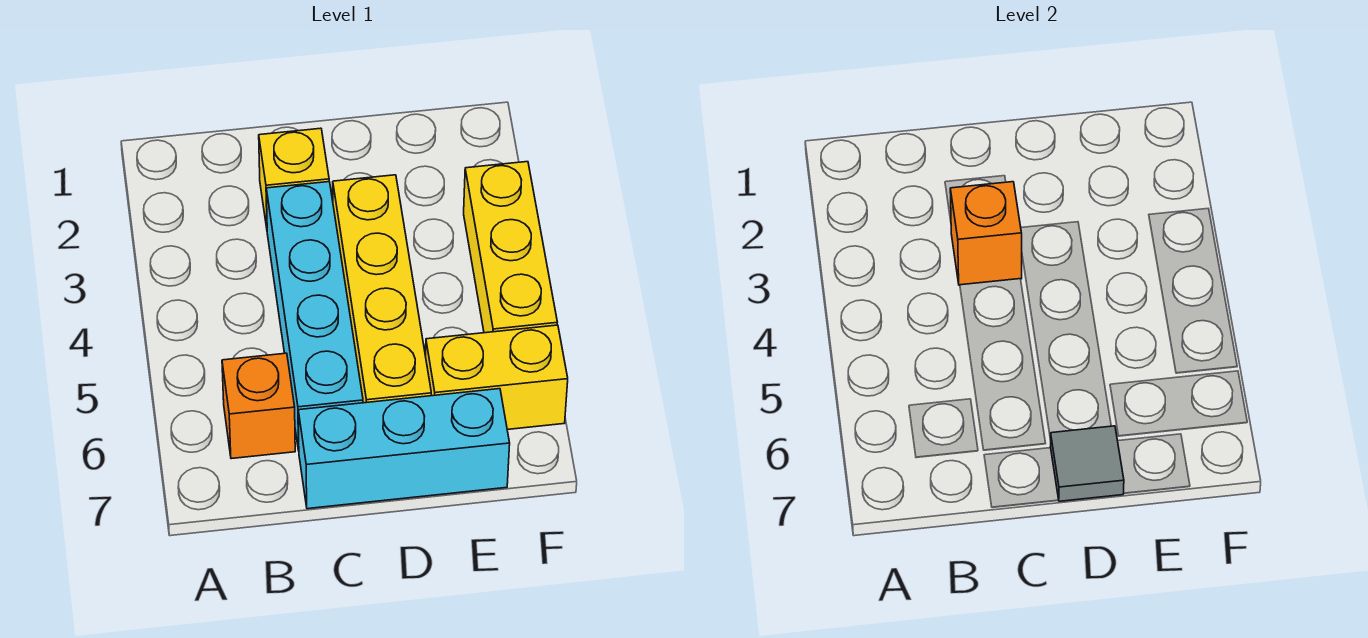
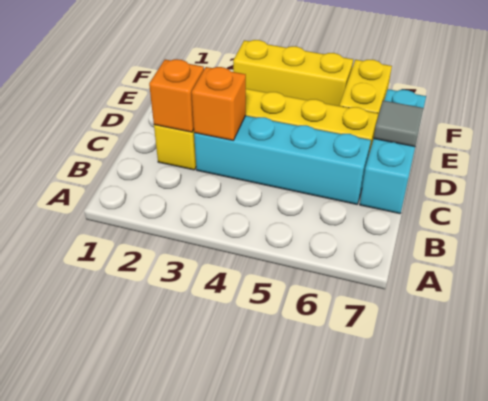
orange brick B6 level 1 -> orange brick C2 level 2

